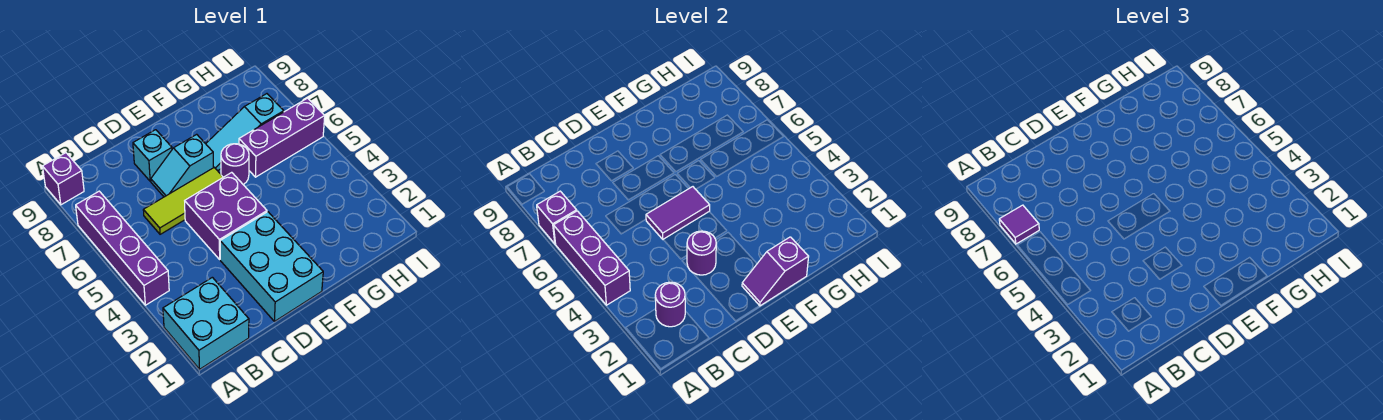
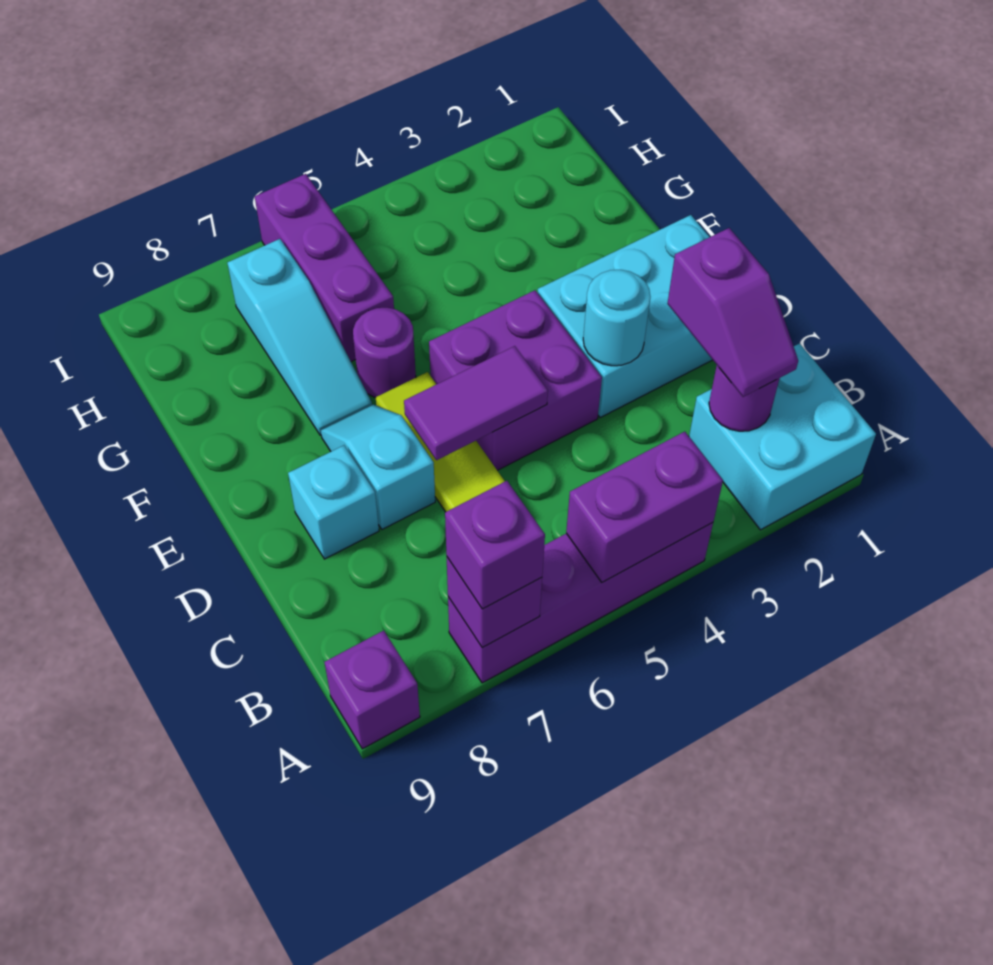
purple brick A4:A6 level 2 -> purple brick A4:A5 level 2
purple tile A7 level 3 -> purple brick A7 level 3
purple round brick D3 level 2 -> cyan round brick D3 level 2
purple tile D5:E5 level 2 -> purple tile D5:D6 level 2
cyan slope D7:E7 level 1 top E -> cyan slope D7:E7 level 1 top D
purple slope E1:F1 level 2 top F -> purple slope B2:C2 level 3 top C

